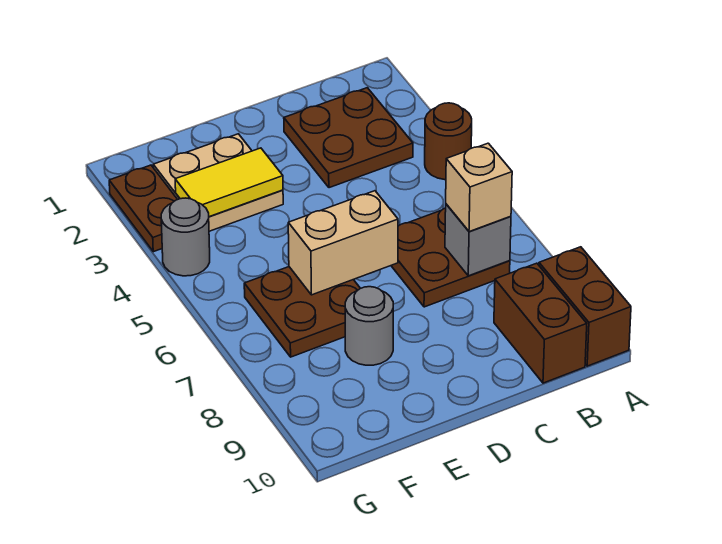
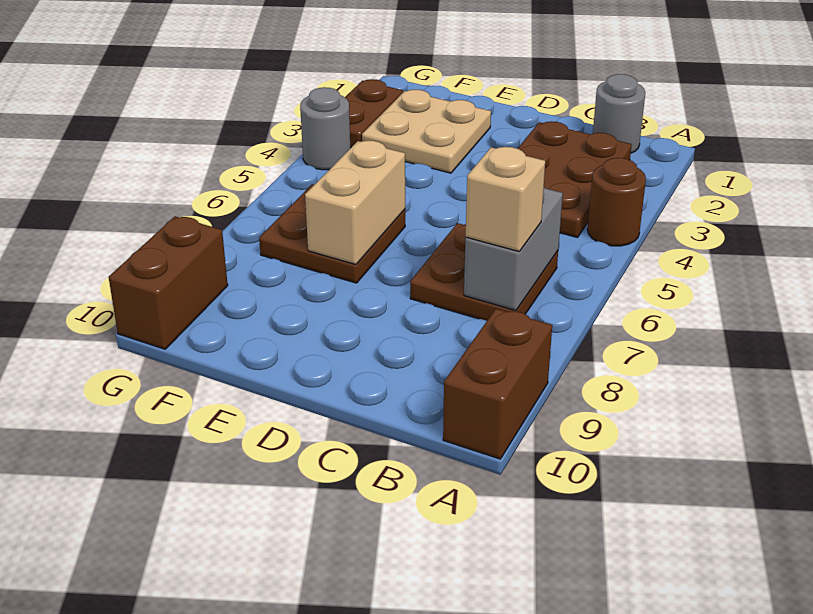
brown plate B2:C3 level 1 -> brown plate B2:C4 level 1
grey brick B7 level 2 -> grey brick B6:B7 level 2
brown brick B9:B10 level 1 -> brown brick G9:G10 level 1
tan brick D6:E6 level 2 -> tan brick E6:E7 level 2
yellow tile E3:F3 level 2 -> none
grey round brick E8 level 1 -> grey round brick B1 level 1

